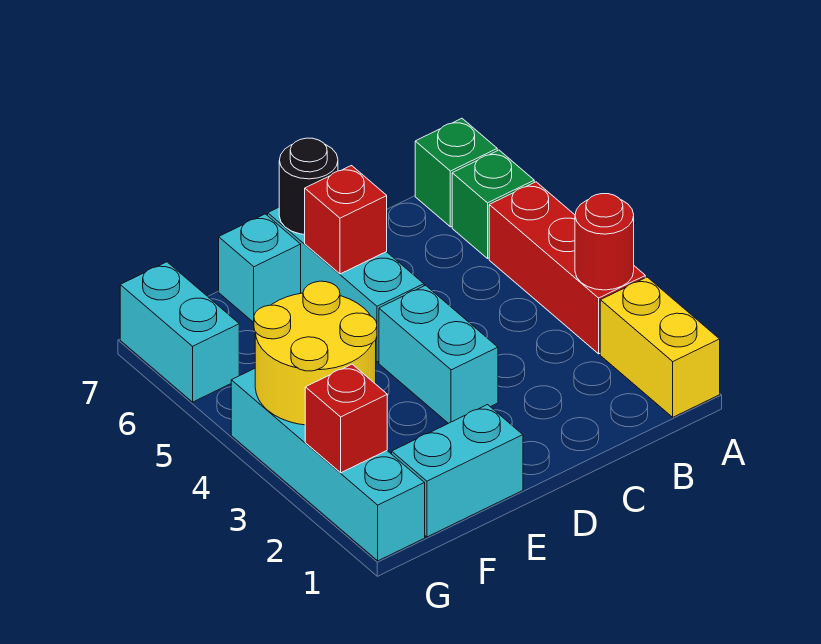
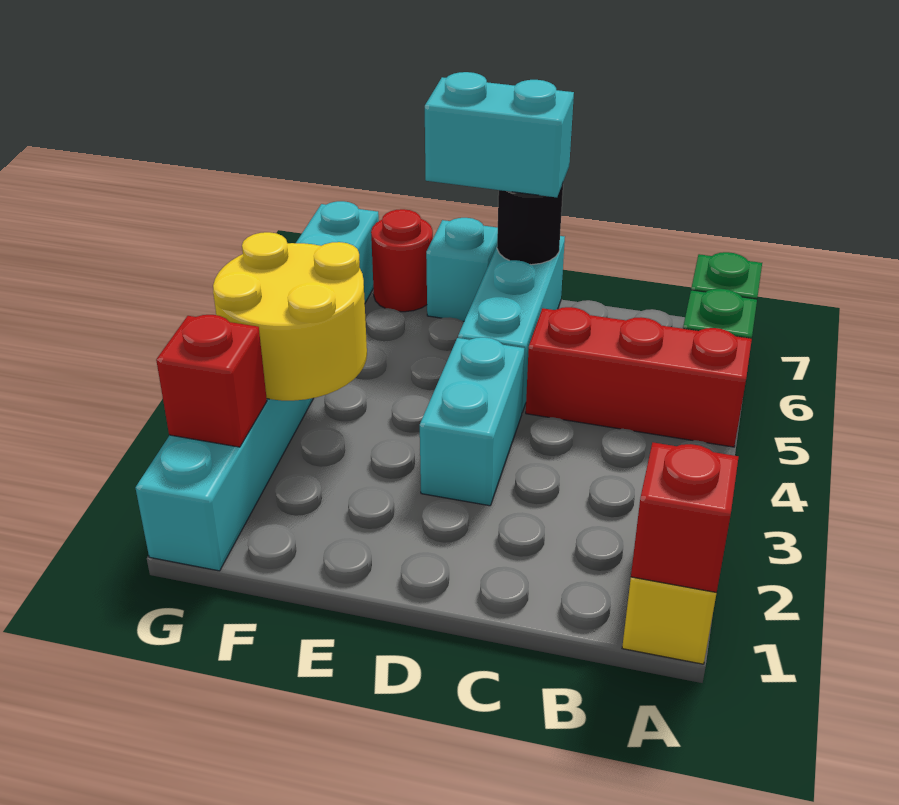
red brick A3:A5 level 1 -> red brick A5:C5 level 1
red round brick A3 level 2 -> red round brick F7 level 1
red brick D6 level 2 -> red brick A1 level 2
cyan brick E1:F1 level 1 -> cyan brick D7:E7 level 3

